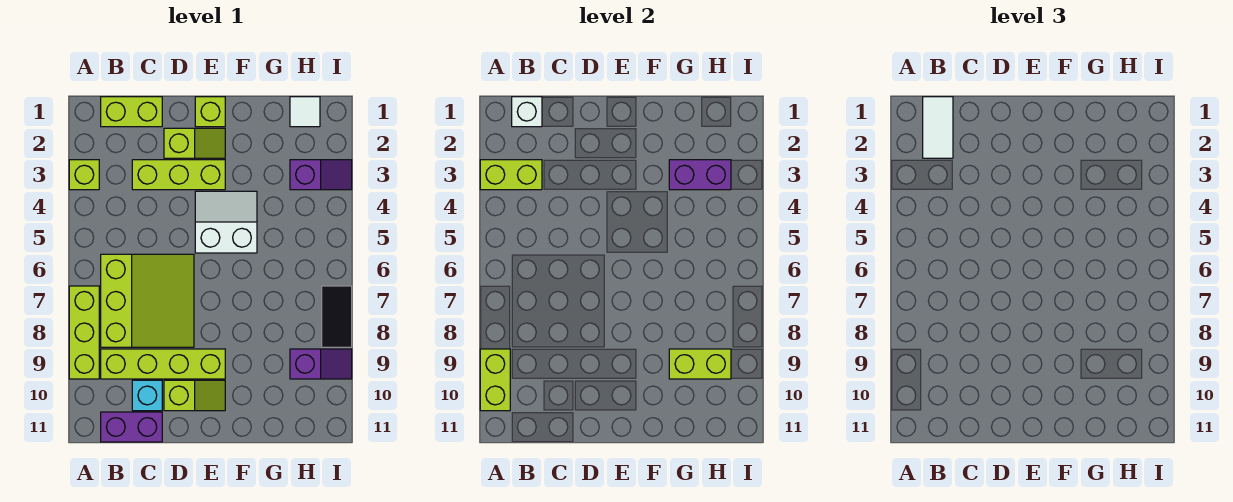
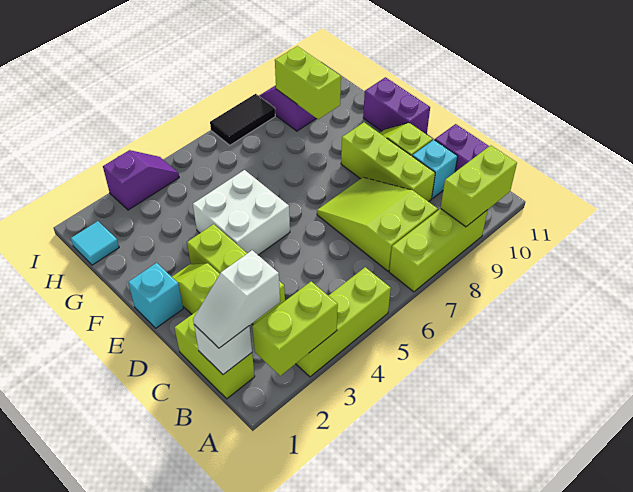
lime brick A3 level 1 -> lime brick A3:A5 level 1
lime brick A3:B3 level 2 -> lime brick A2:A3 level 2
white tile B1:B2 level 3 -> white slope B1:B2 level 3 top 2
lime slope B6:D8 level 1 top B -> lime slope B7:D8 level 1 top B
lime brick B9:E9 level 1 -> lime brick C9:E9 level 1
lime brick E1 level 1 -> cyan brick E1 level 1
white slope E4:F5 level 1 top 5 -> white brick E4:F5 level 1
purple brick G3:H3 level 2 -> purple brick E11:F11 level 1
white tile H1 level 1 -> cyan tile H1 level 1
purple slope H3:I3 level 1 top H -> purple slope I3:I4 level 1 top 3

